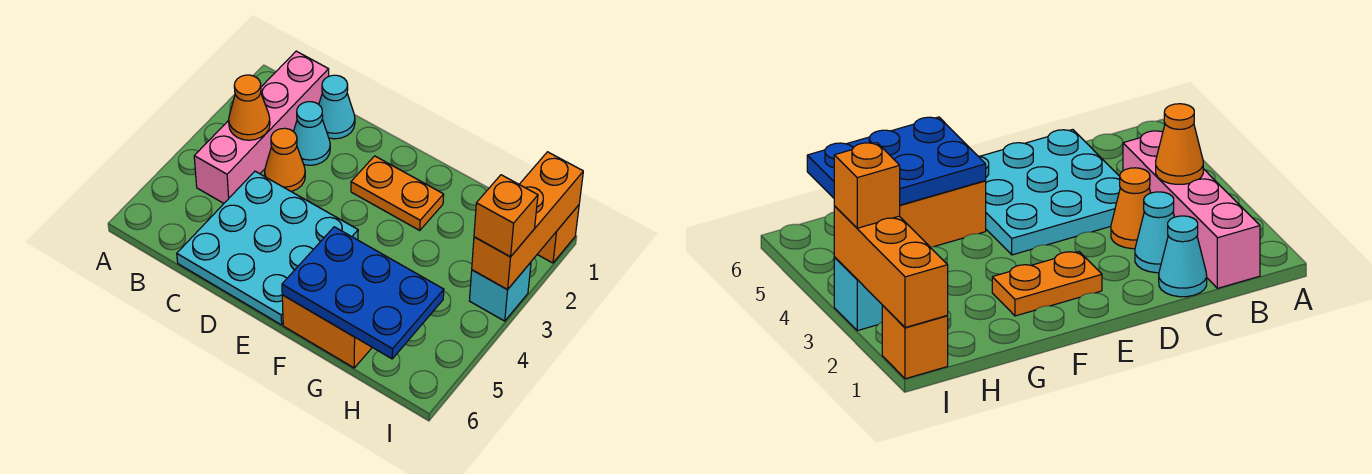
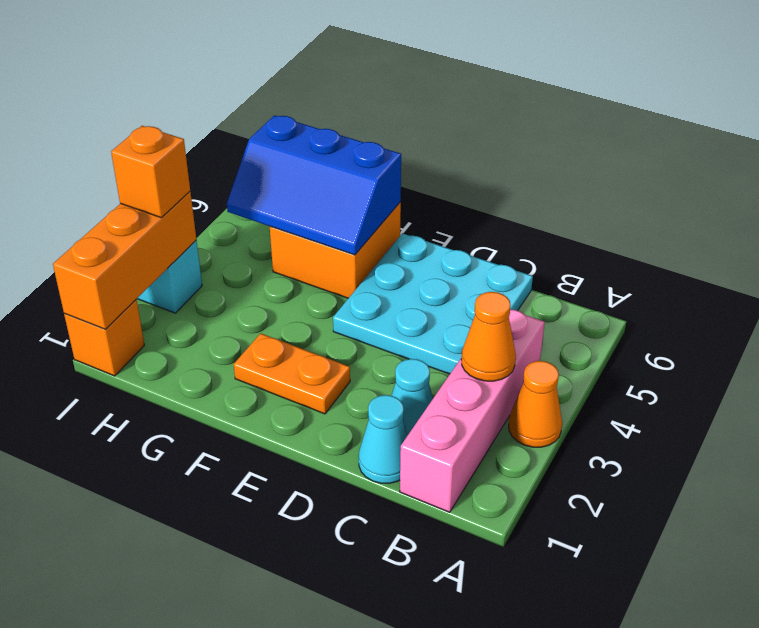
orange cone C3 level 1 -> orange cone A3 level 1
blue plate F5:H6 level 2 -> blue slope F5:H6 level 2 top 6

